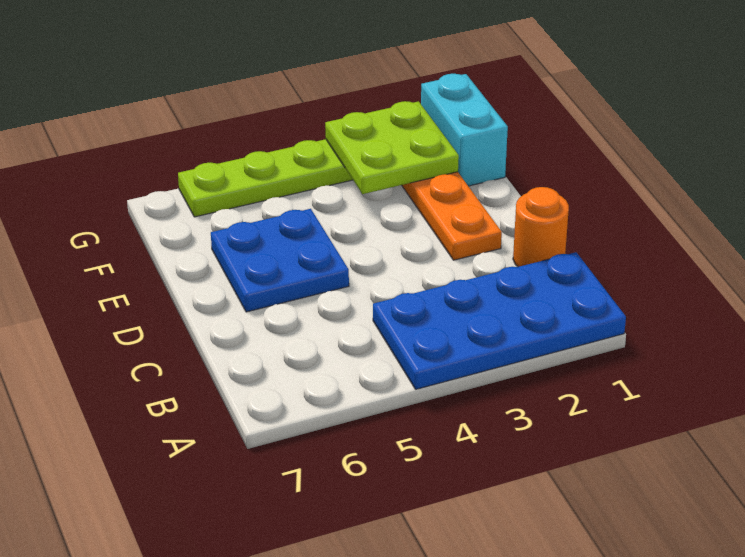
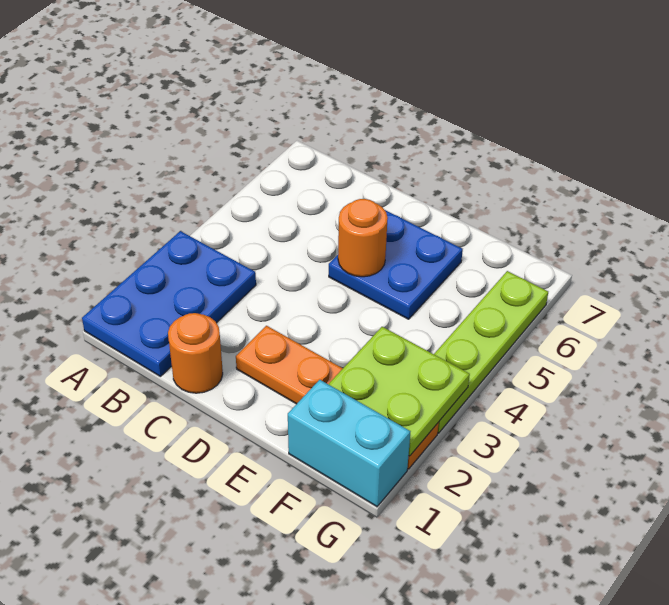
blue plate A1:B4 level 1 -> blue plate A1:B3 level 1
none -> orange round brick D5 level 2

